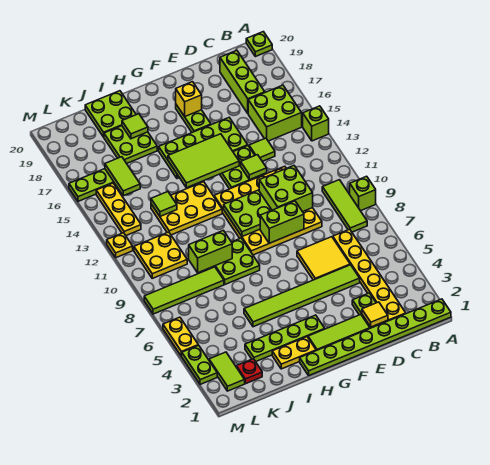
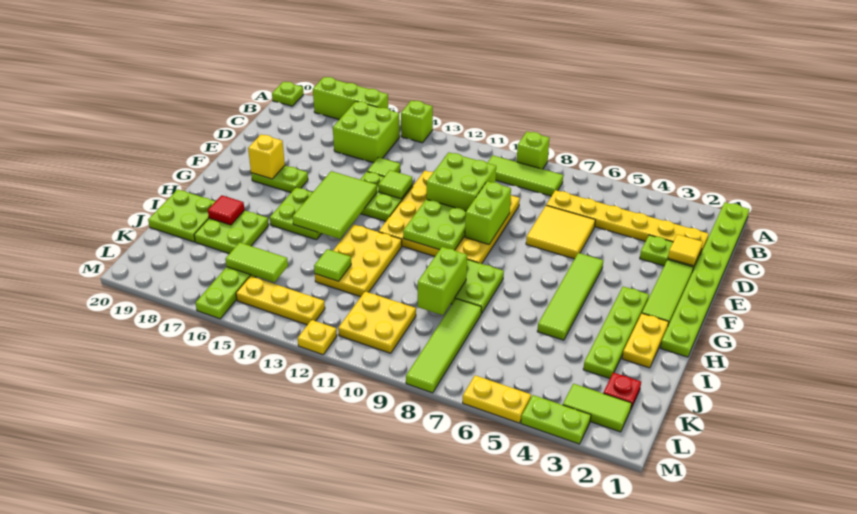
lime brick C17:C19 level 1 -> lime brick A16:A18 level 1
lime tile D5:I5 level 1 -> lime tile F5:I5 level 1
lime plate E15:H16 level 1 -> lime plate G15:H16 level 1
lime tile I18 level 2 -> red tile I18 level 2

